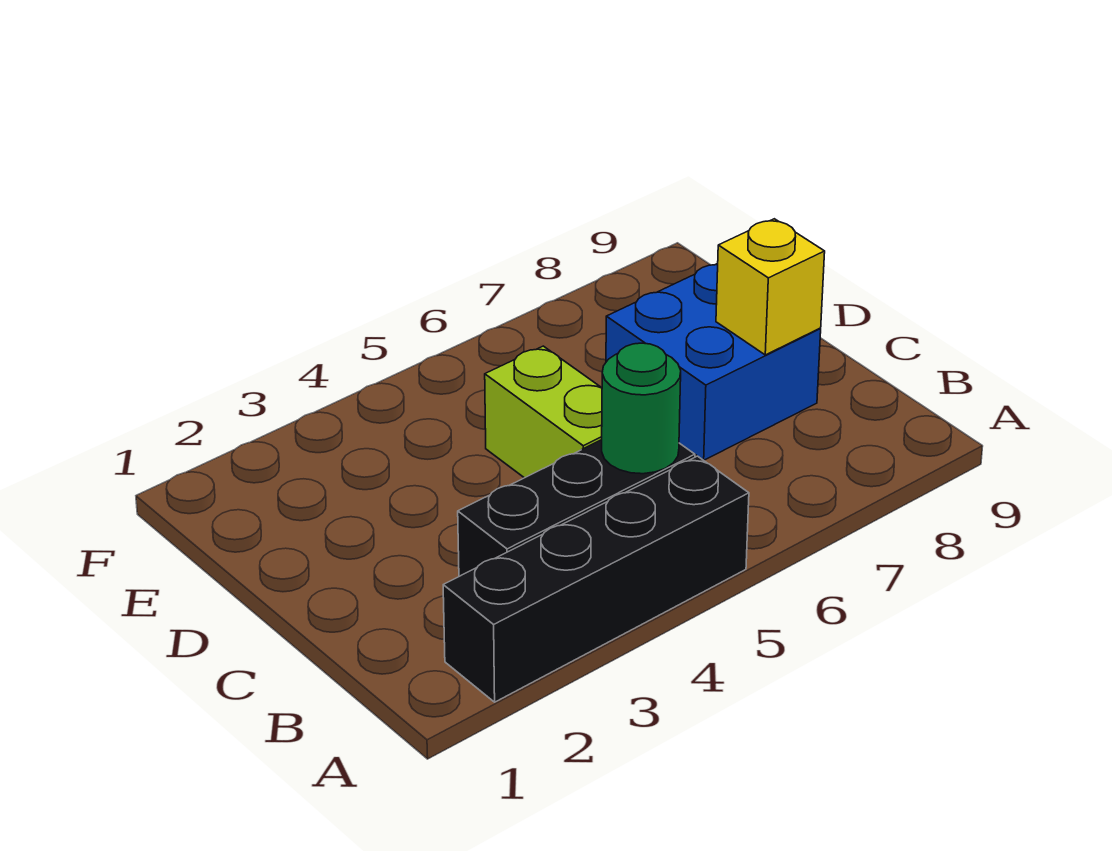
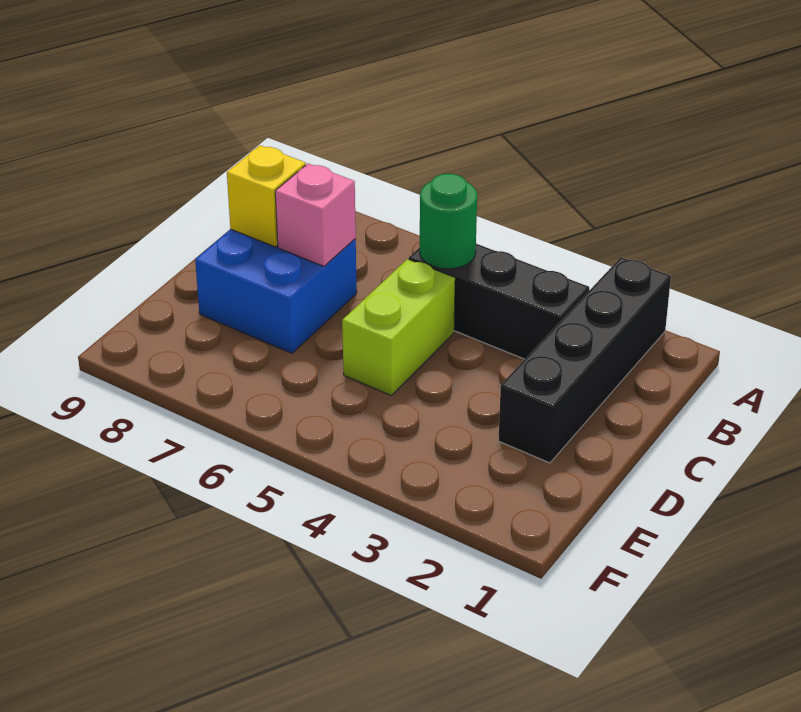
black brick A2:A5 level 1 -> black brick A2:D2 level 1
none -> pink brick C7 level 2

